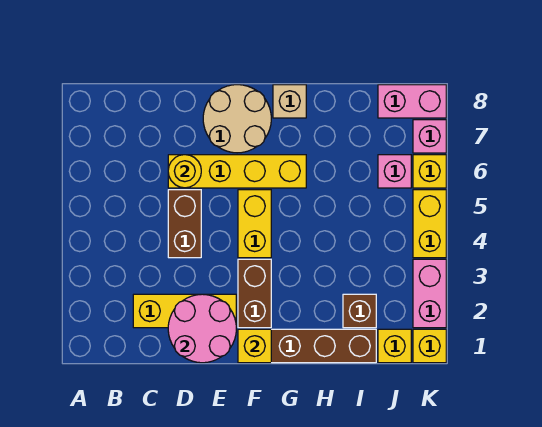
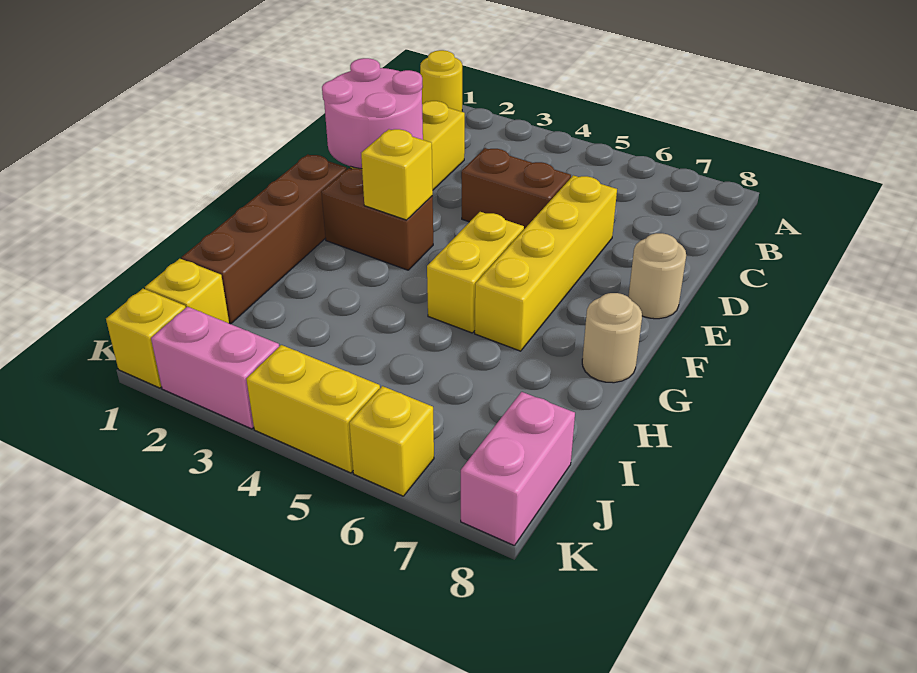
yellow round brick D6 level 2 -> yellow round brick A1 level 1
tan round brick E7:F8 level 1 -> tan round brick E8 level 1
yellow brick F1 level 2 -> yellow brick F3 level 2
yellow brick F4:F5 level 1 -> yellow brick F5:G5 level 1
tan brick G8 level 1 -> tan round brick G8 level 1
brown brick I2 level 1 -> none
pink brick J6 level 1 -> none
pink brick K7 level 1 -> none

